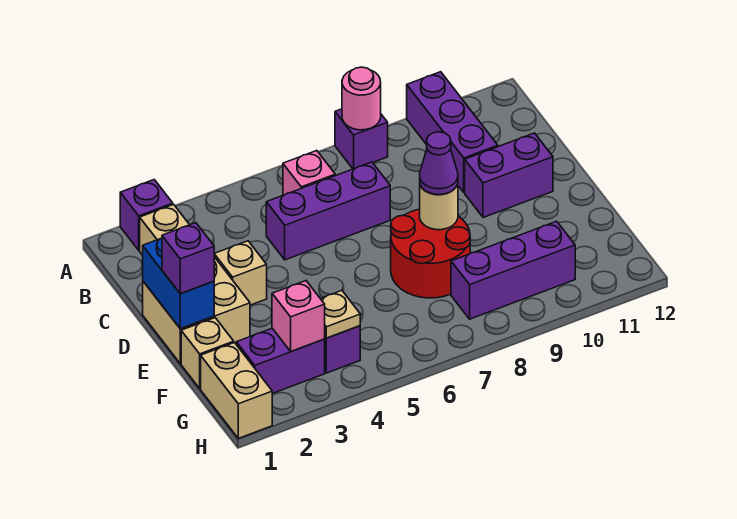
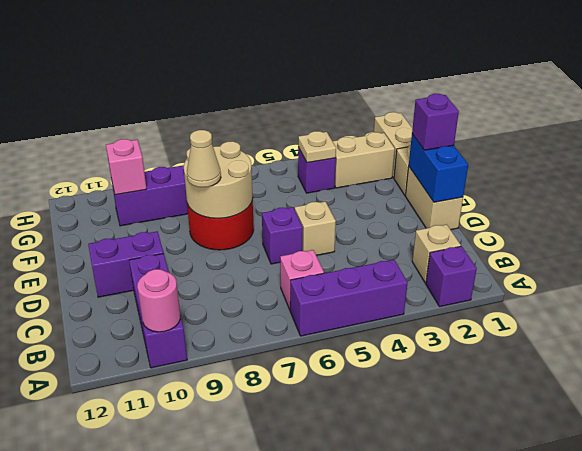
purple brick A8 level 1 -> purple brick D6 level 1
pink round brick A8 level 2 -> pink round brick A10 level 2
purple brick C5:C7 level 1 -> purple brick A4:A6 level 1
tan brick D1:E2 level 1 -> tan brick D1:E1 level 1
tan brick D3 level 1 -> tan brick D5 level 1
tan round brick E8 level 2 -> tan round brick E7:F8 level 2
purple cone E8 level 3 -> tan cone E8 level 3
purple brick G2:G3 level 1 -> tan brick G2:G3 level 1
pink brick G3 level 2 -> pink brick G10 level 2

